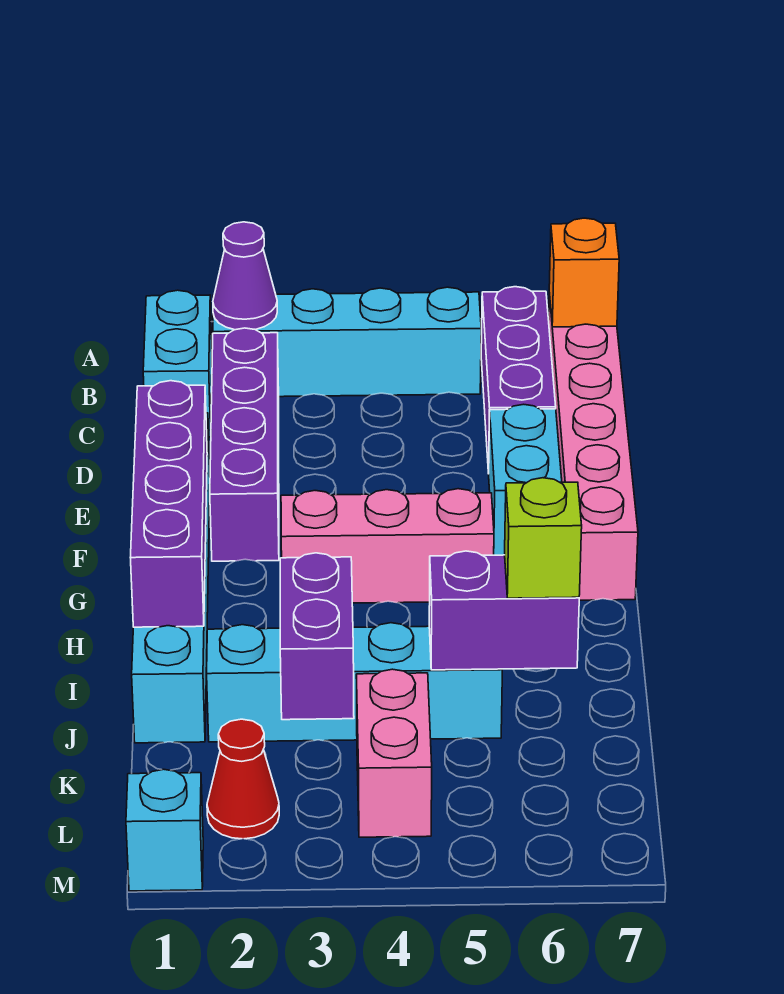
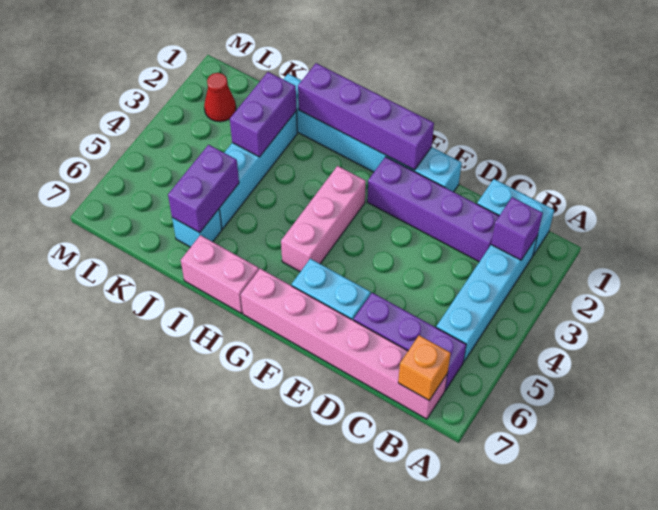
purple cone B2 level 2 -> purple brick B2 level 2
purple brick J3:K3 level 2 -> purple brick J2:J3 level 2
lime brick J6 level 3 -> none
pink brick K4:L4 level 1 -> pink brick H7:I7 level 1
cyan brick M1 level 1 -> cyan brick J6 level 1

